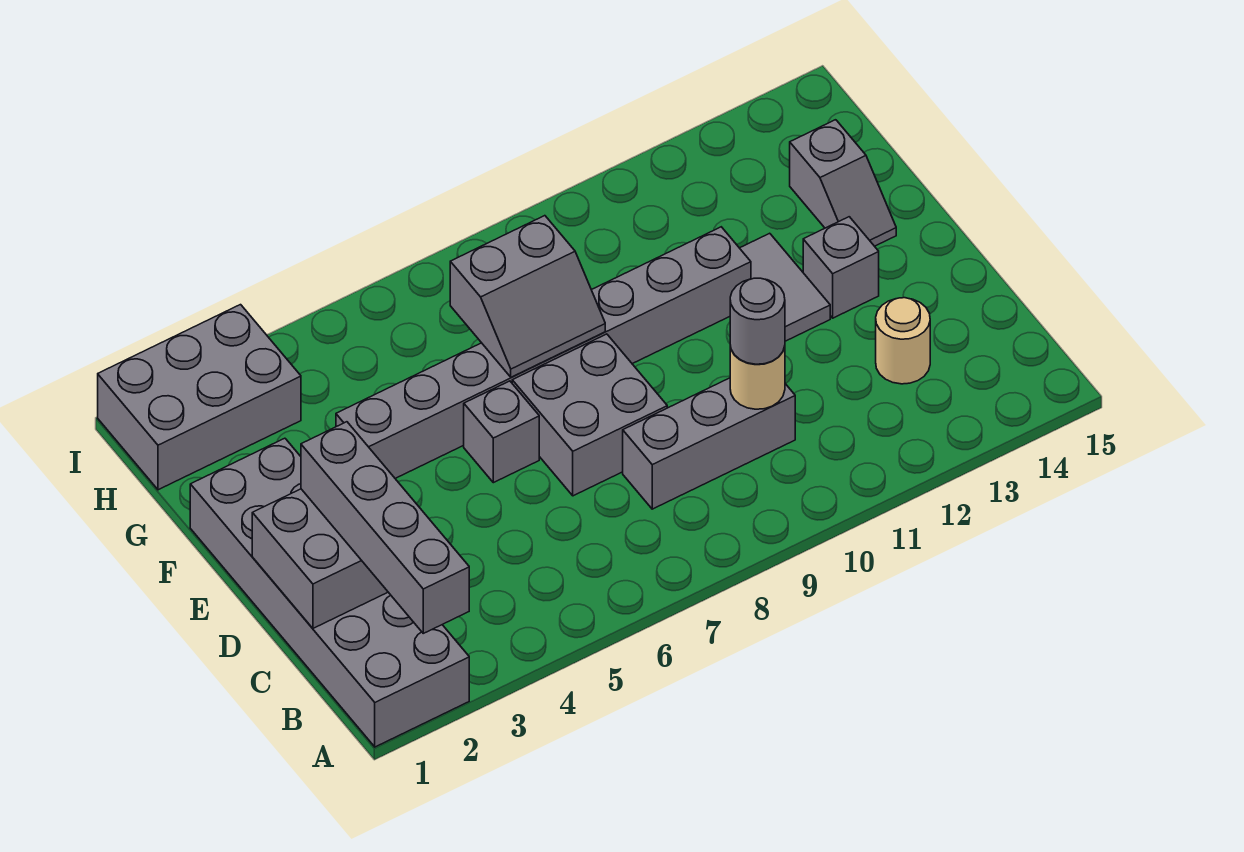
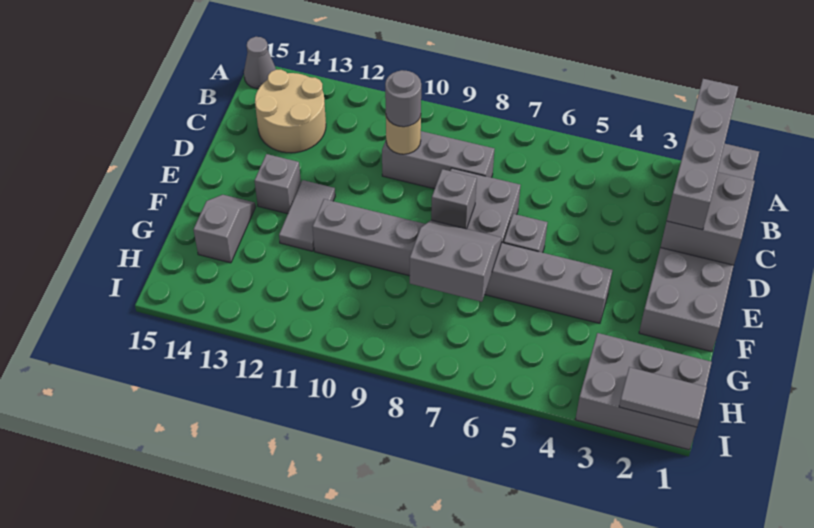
none -> grey cone A15 level 1
tan round brick C13 level 1 -> tan round brick B13:C14 level 1
none -> grey brick E8 level 2
none -> grey tile I1:I2 level 2

